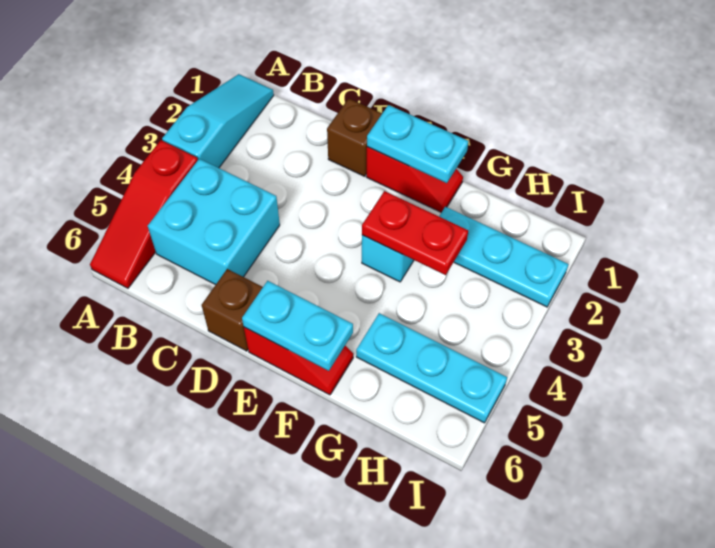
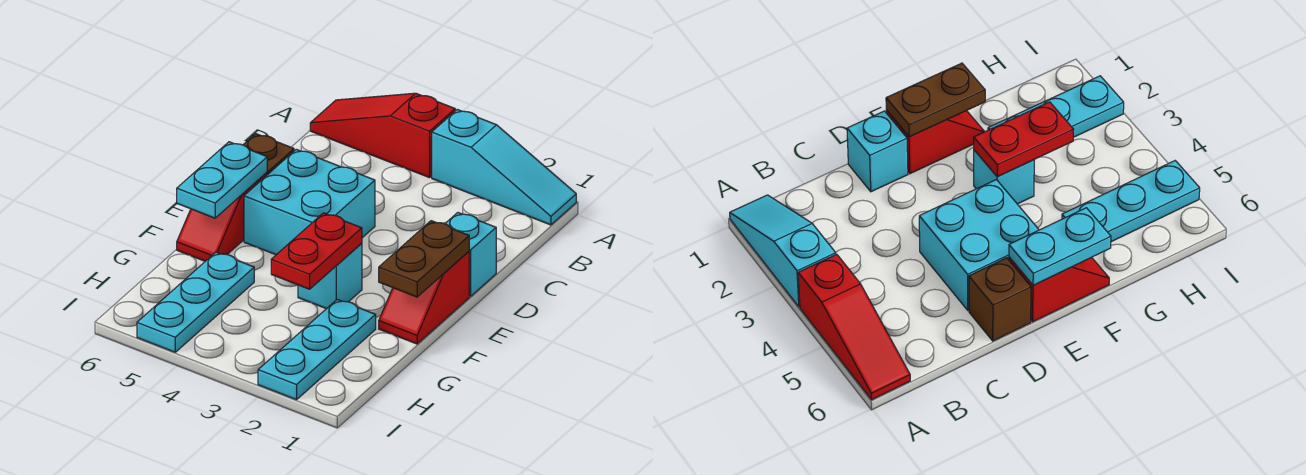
cyan brick B4:C5 level 1 -> cyan brick D4:E5 level 1
brown brick D1 level 1 -> cyan brick D1 level 1
cyan plate E1:F1 level 2 -> brown plate E1:F1 level 2

